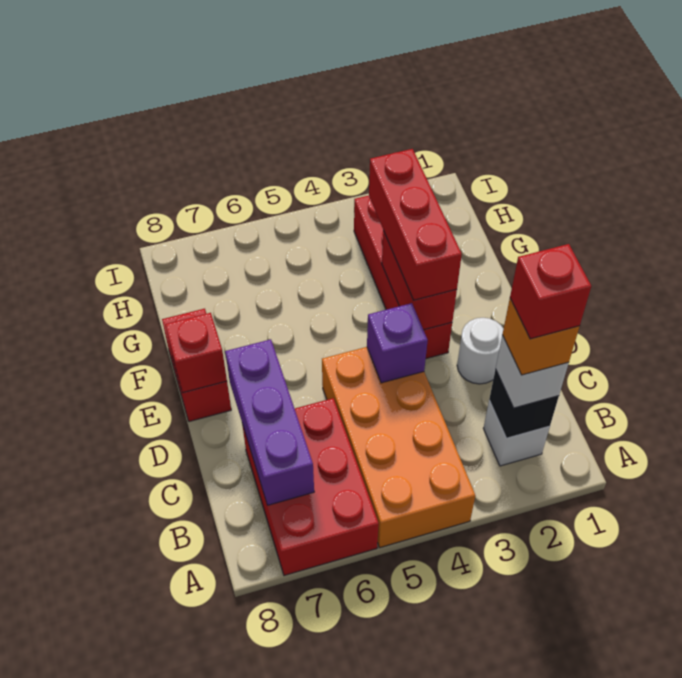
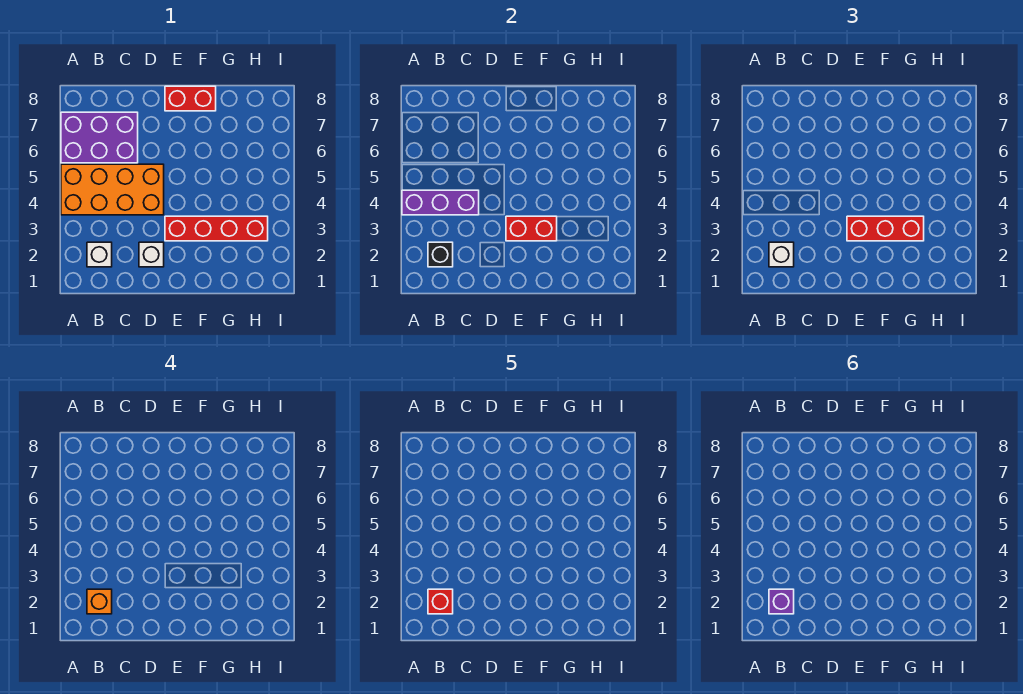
red brick A6:C7 level 1 -> purple brick A6:C7 level 1
purple brick B7:D7 level 2 -> purple brick A4:C4 level 2
white round brick D2 level 1 -> white brick D2 level 1
purple brick D4 level 2 -> purple brick B2 level 6
red brick E8 level 2 -> none

